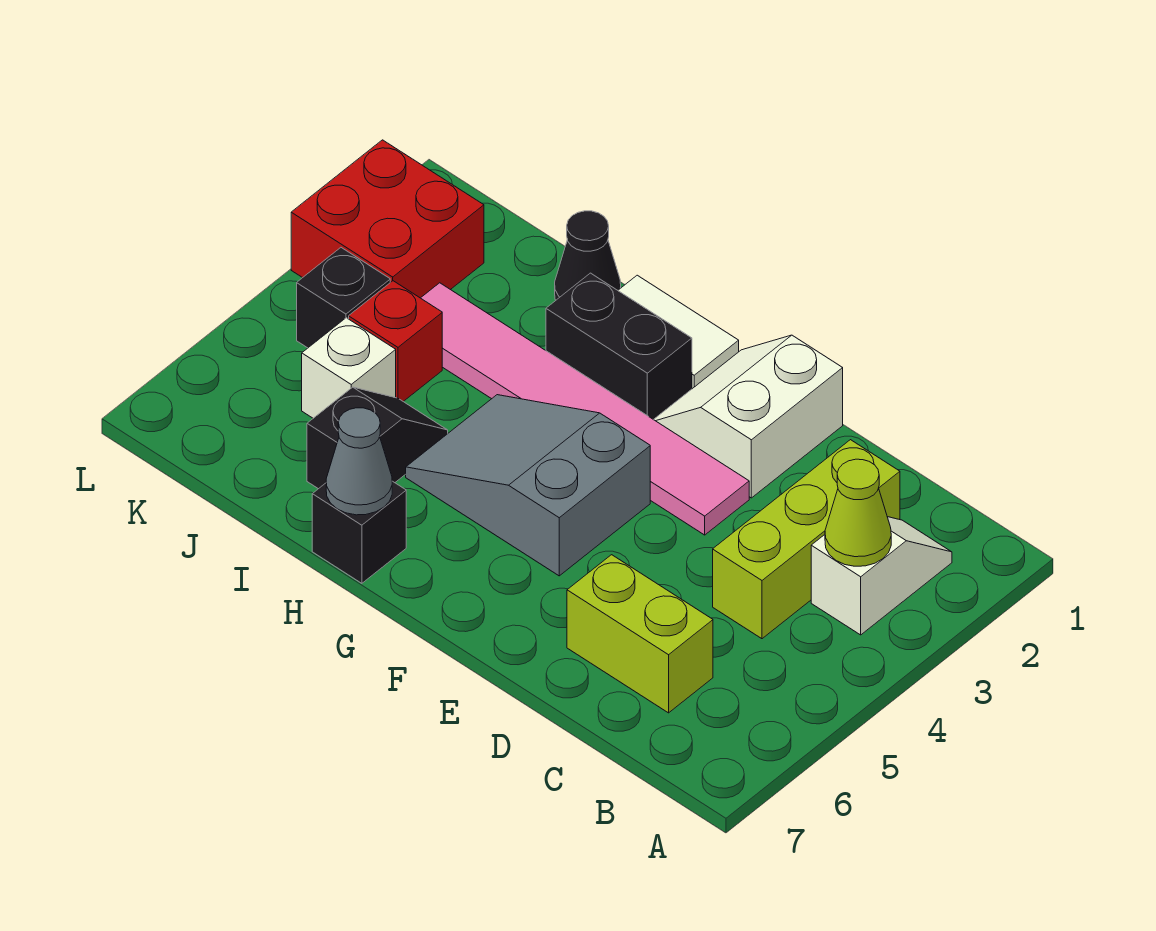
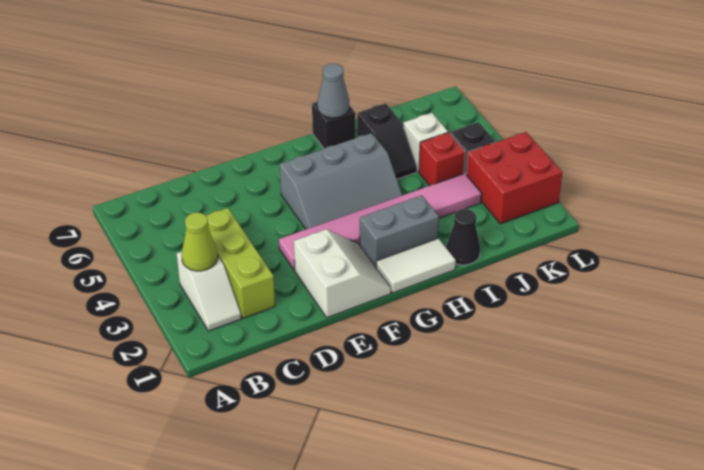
lime brick C6:D6 level 1 -> none
grey slope F4:H5 level 1 top F -> grey slope F4:H5 level 1 top 5
black brick G2:H2 level 1 -> grey brick G2:H2 level 1

